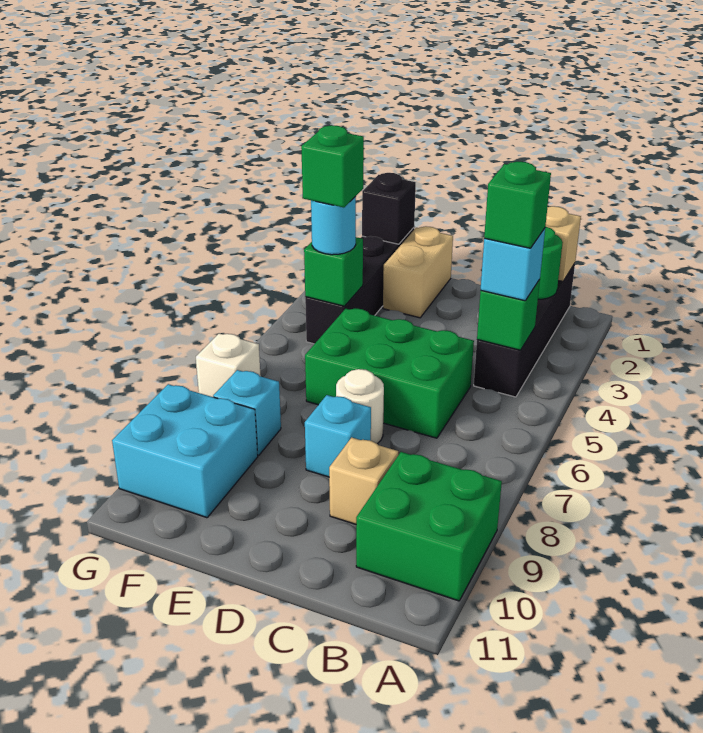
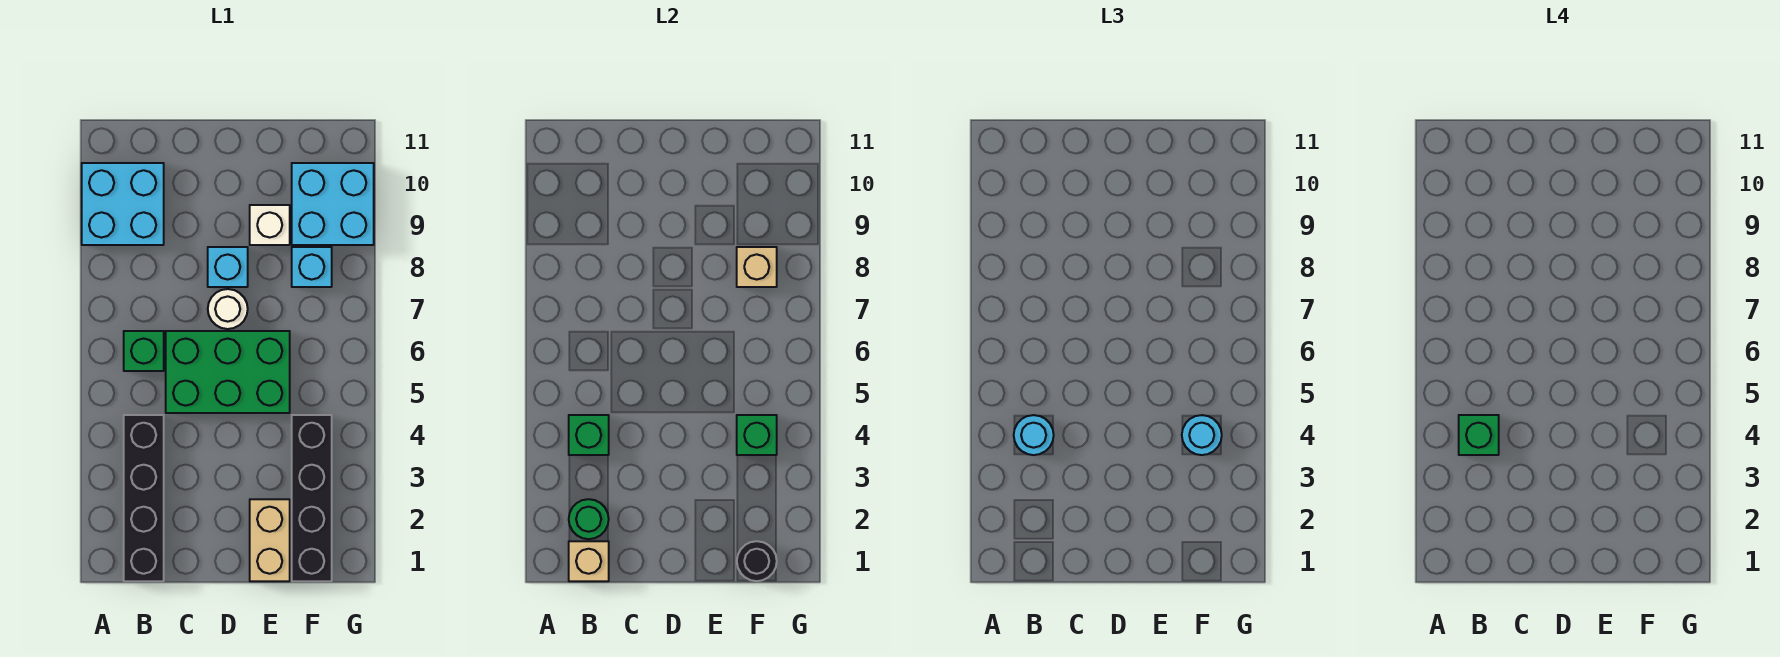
green brick A9:B10 level 1 -> cyan brick A9:B10 level 1
cyan brick B4 level 3 -> cyan round brick B4 level 3
tan brick C9 level 1 -> tan brick F8 level 2
black brick F1 level 2 -> black round brick F1 level 2
green brick F4 level 4 -> green brick B6 level 1
white brick G7 level 1 -> white brick E9 level 1

